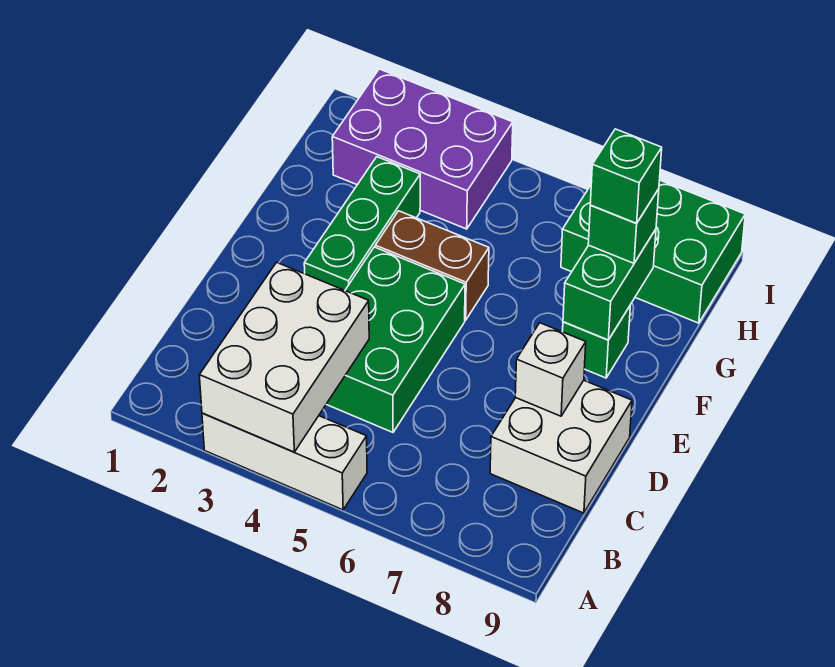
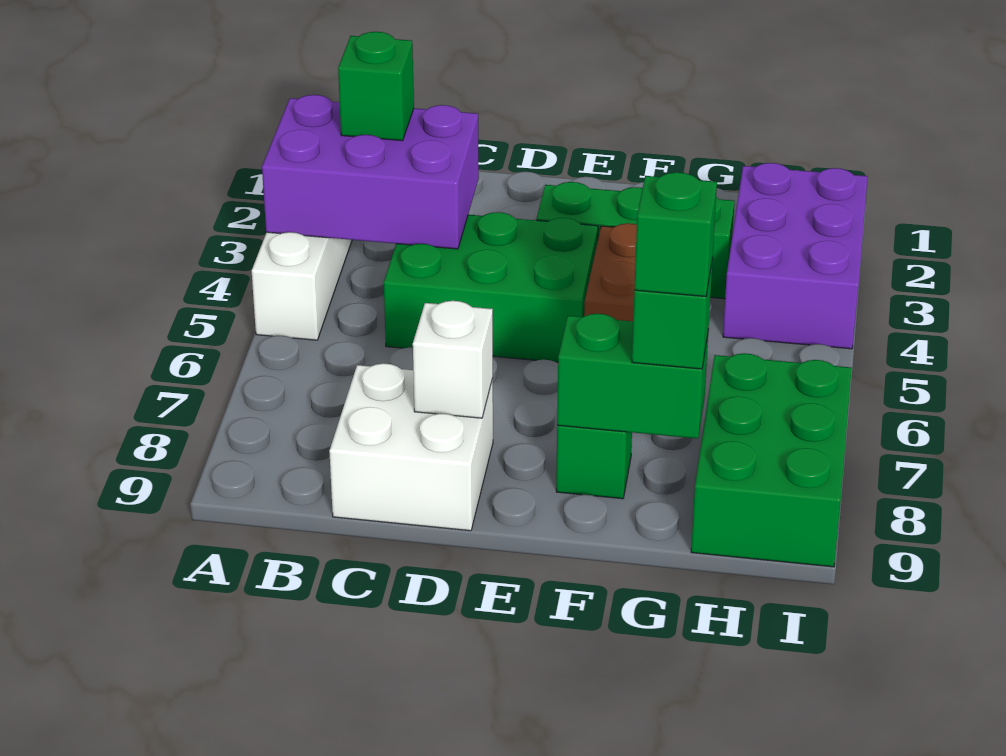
white brick A3:C4 level 2 -> purple brick A3:C4 level 2
none -> green brick B3 level 3

